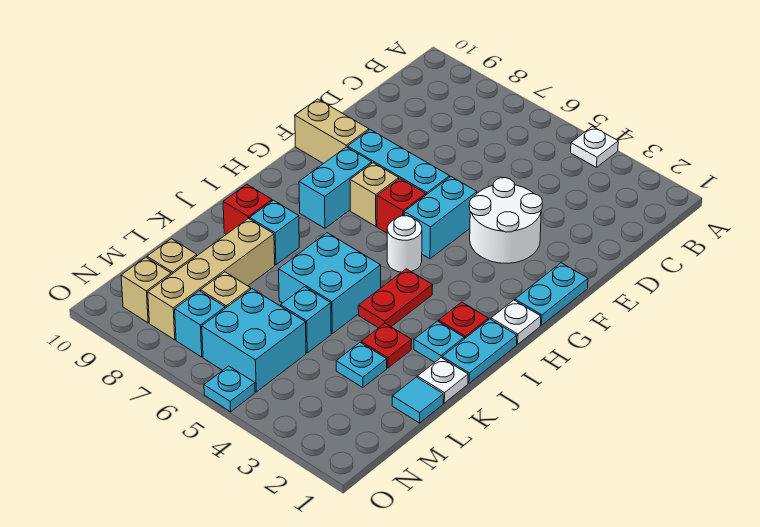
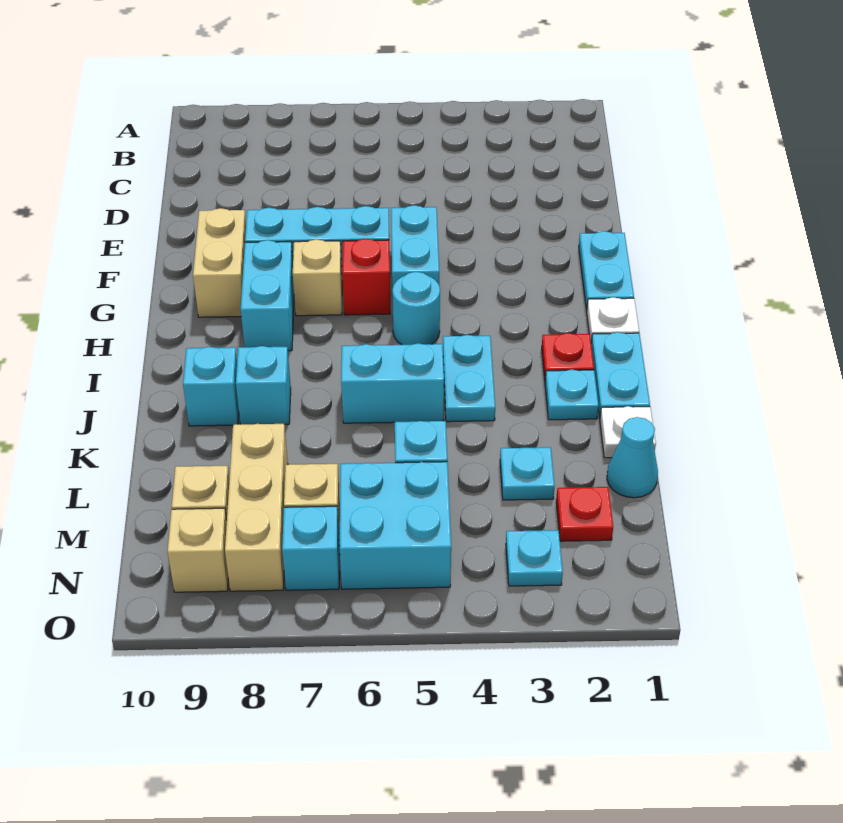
white plate A4 level 1 -> none
white round brick E3:F4 level 1 -> none
tan brick F9:F10 level 1 -> tan brick F9:G9 level 1
white round brick H5 level 1 -> cyan round brick H5 level 1
red plate I4:J4 level 1 -> cyan plate I4:J4 level 1
cyan brick J5:K6 level 1 -> cyan brick J5:J6 level 1
red brick J9 level 1 -> cyan brick J9 level 1
red plate K3 level 1 -> red plate M2 level 1
tan brick K8:N8 level 1 -> tan brick L8:N8 level 1
cyan tile L1 level 1 -> cyan cone L1 level 1
cyan plate O5 level 1 -> cyan plate N3 level 1

